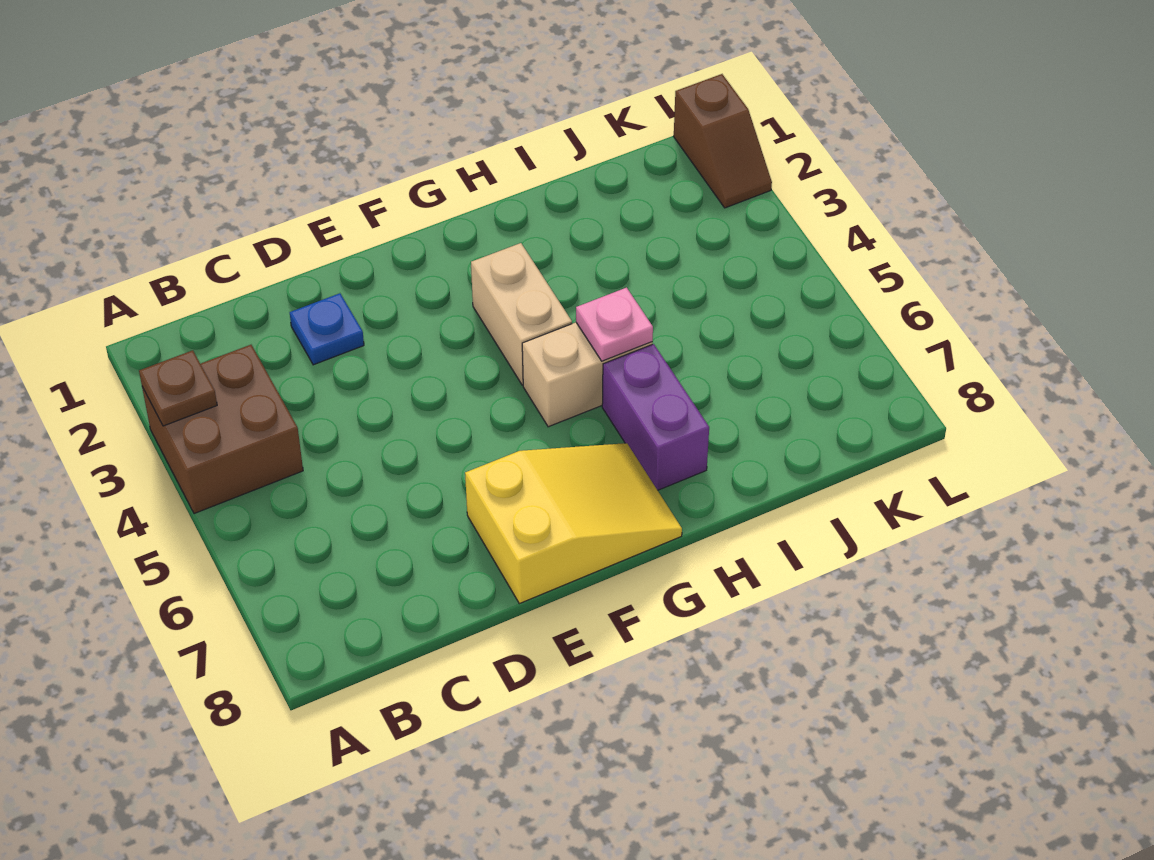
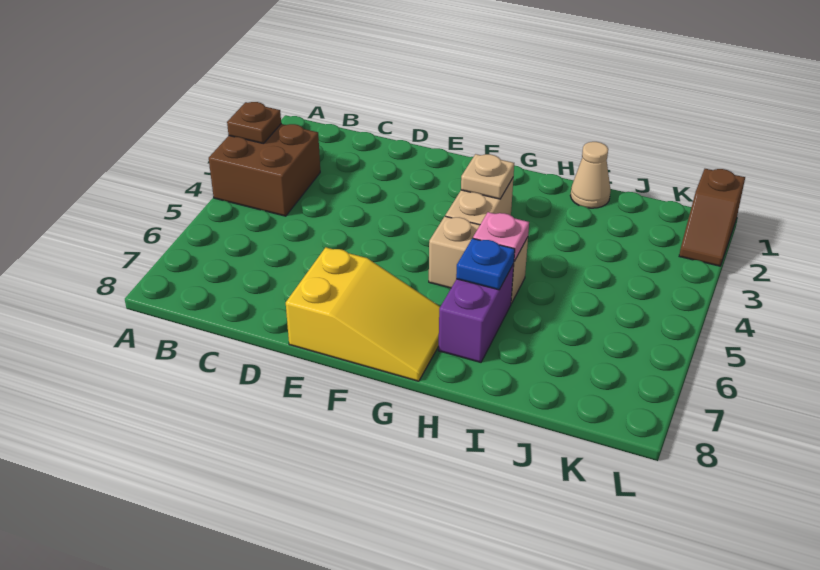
blue plate D2 level 1 -> blue plate H6 level 2
none -> tan plate G3 level 2
none -> tan cone I1 level 1

